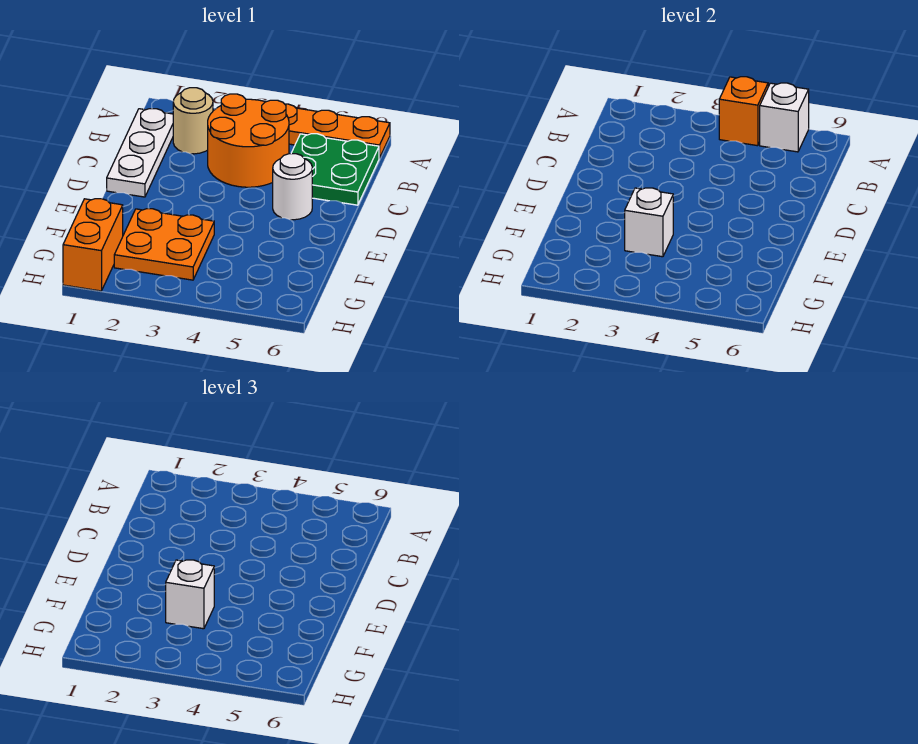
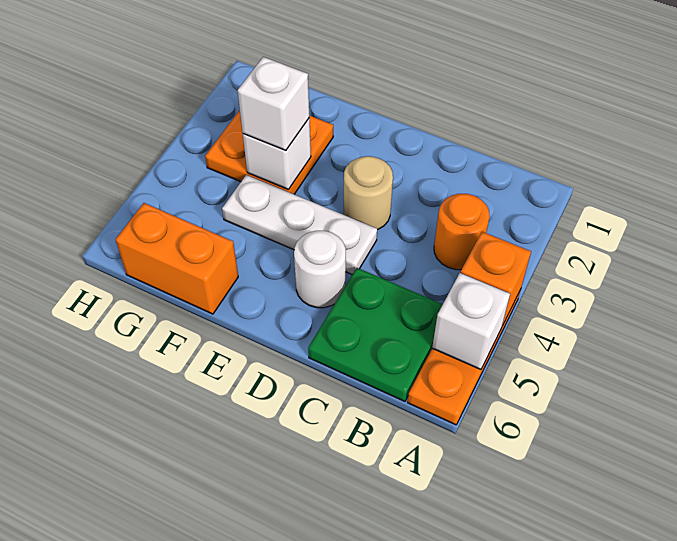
white plate B1:D1 level 1 -> white plate D4:F4 level 1
tan round brick B2 level 1 -> tan round brick D3 level 1
orange round brick B3:C4 level 1 -> orange round brick B3 level 1
orange brick G1:H1 level 1 -> orange brick F6:G6 level 1

